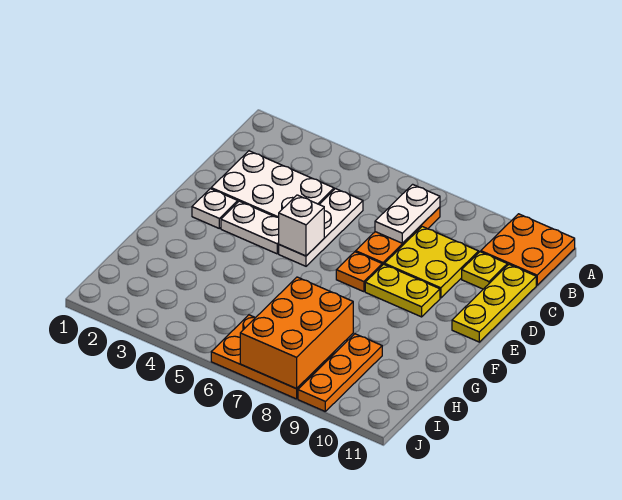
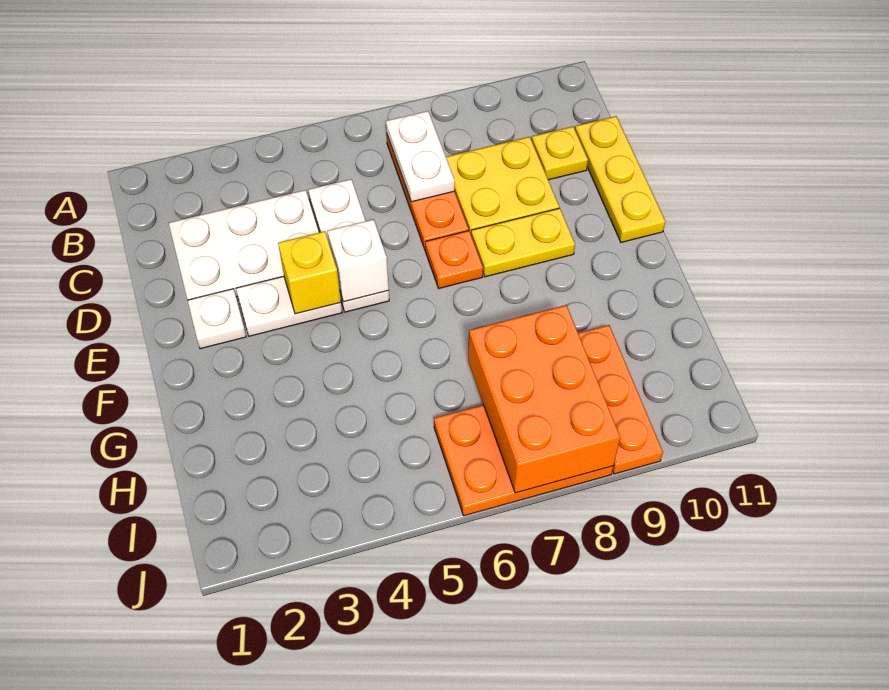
orange plate A10:B11 level 1 -> none
none -> yellow brick E4 level 2

